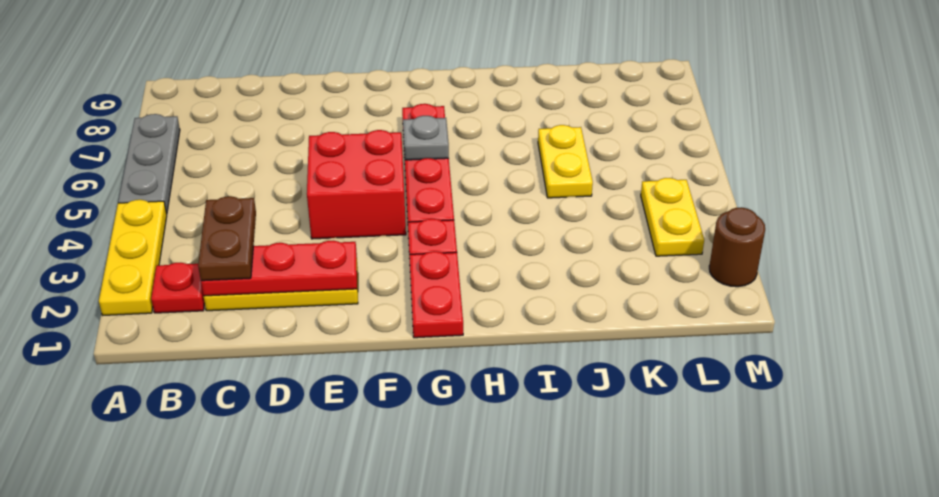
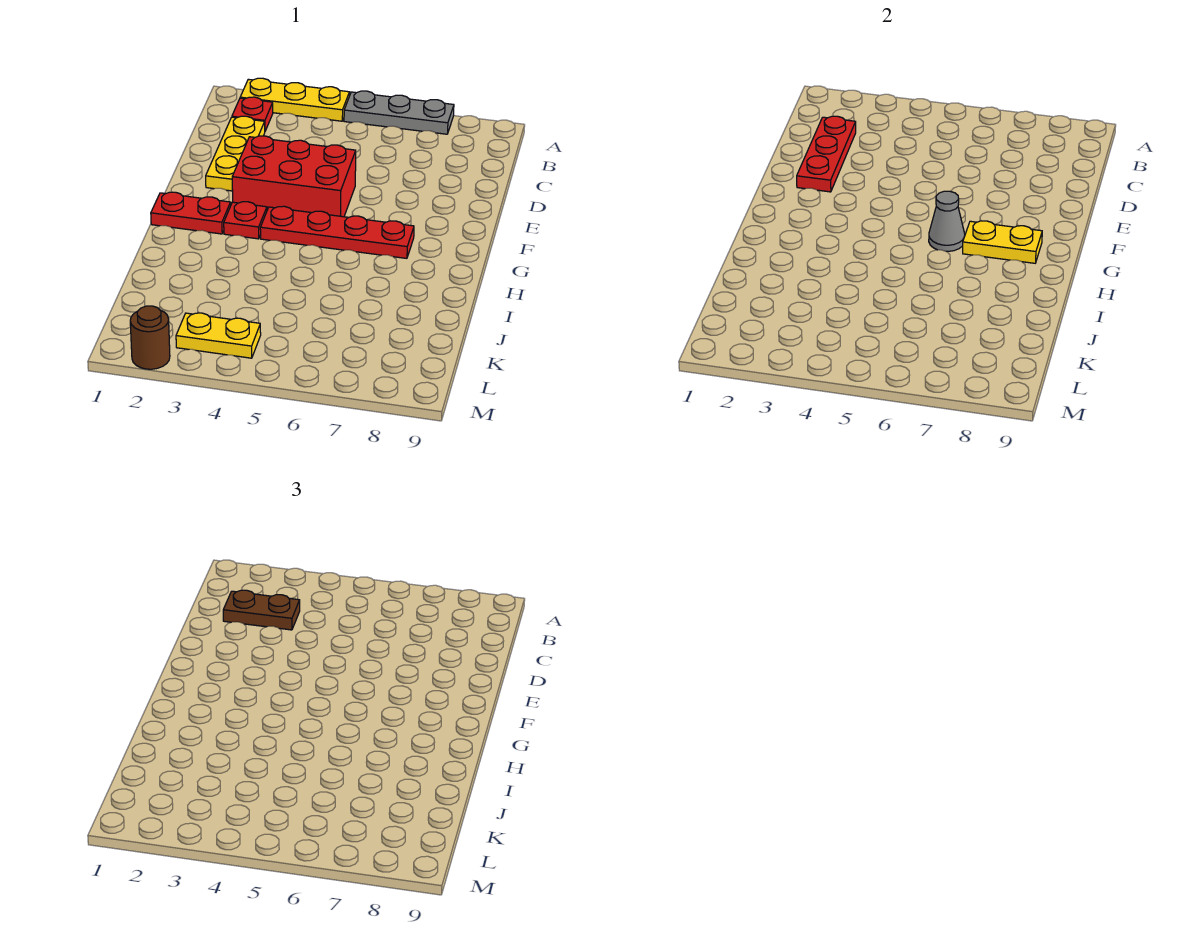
red brick E4:F5 level 1 -> red brick E3:F5 level 1
grey plate G6 level 2 -> grey cone G6 level 2
yellow plate J5:J6 level 1 -> yellow plate G7:G8 level 2

